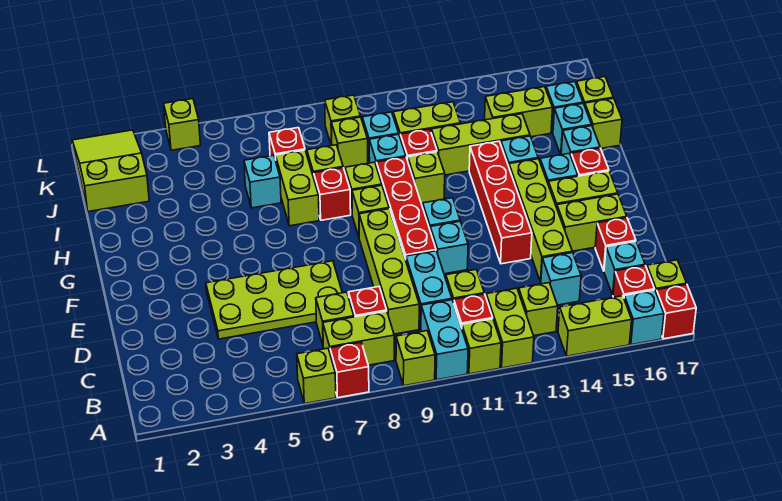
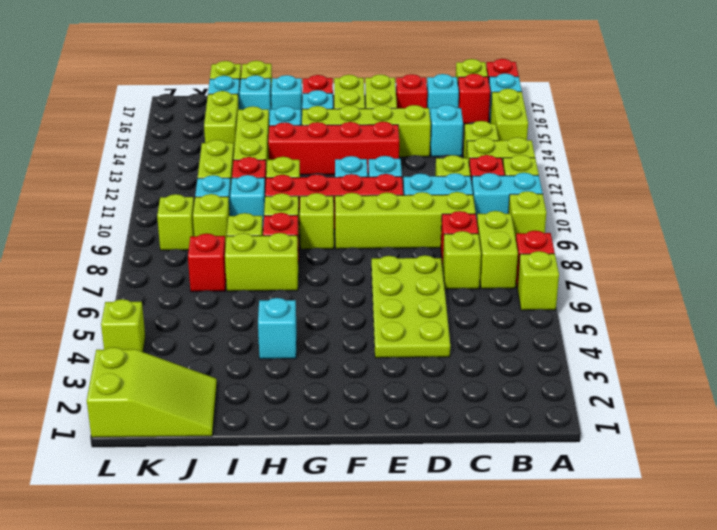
cyan brick I6 level 1 -> cyan brick H4 level 1
lime slope J1:L2 level 1 top J -> lime slope J1:L2 level 1 top L

